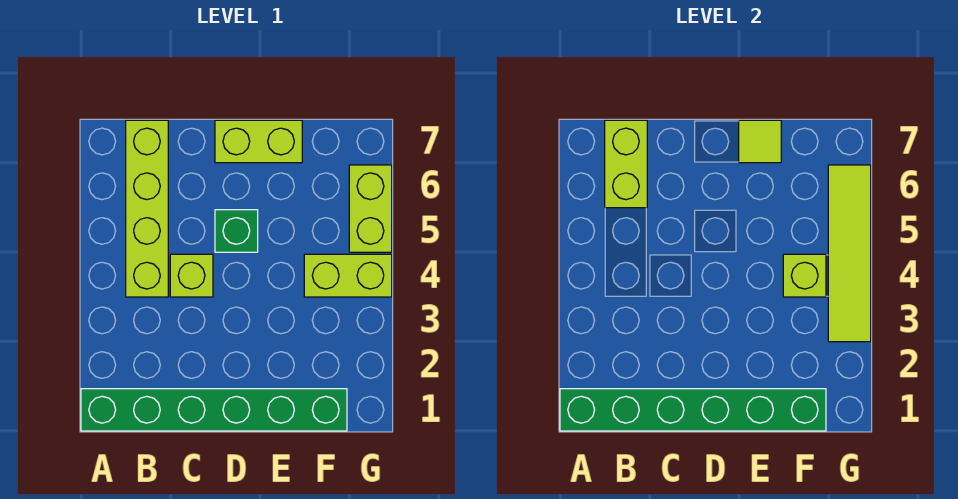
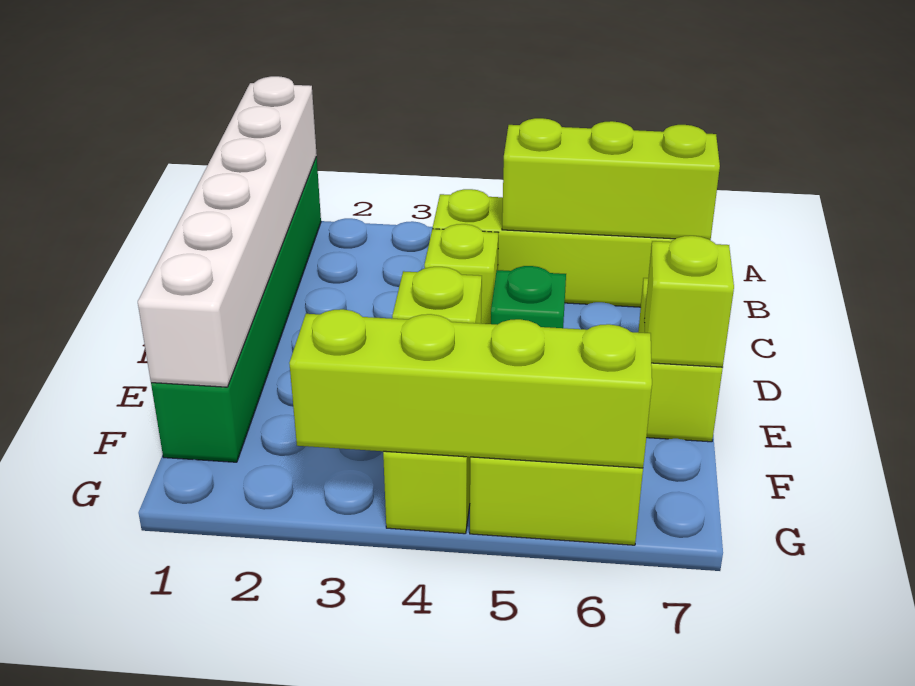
green brick A1:F1 level 2 -> white brick A1:F1 level 2
lime brick B6:B7 level 2 -> lime brick B5:B7 level 2
lime tile E7 level 2 -> lime brick E7 level 2
lime tile G3:G6 level 2 -> lime brick G3:G6 level 2

